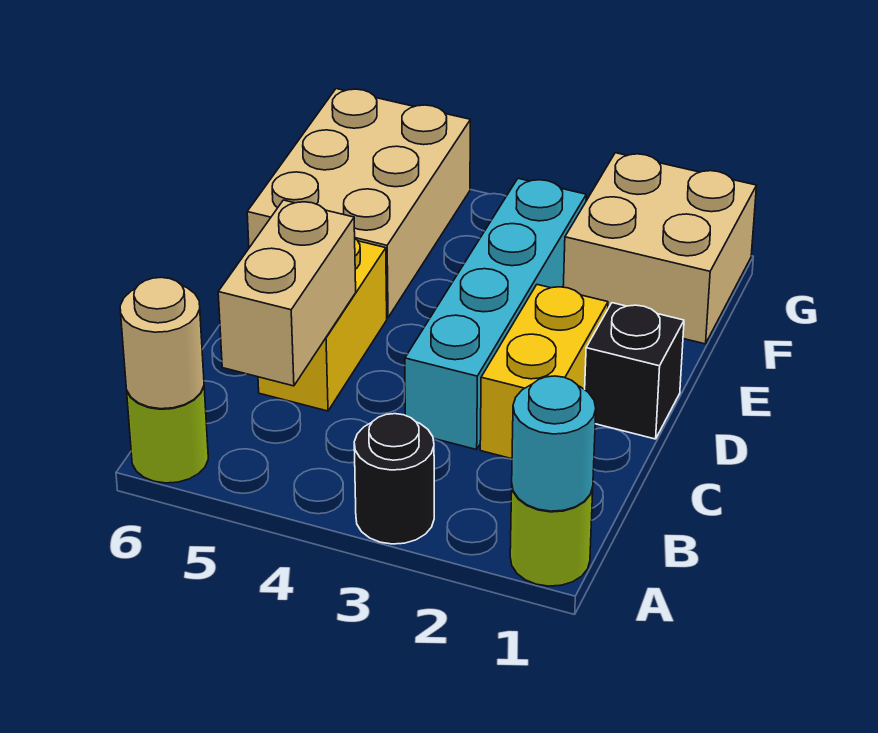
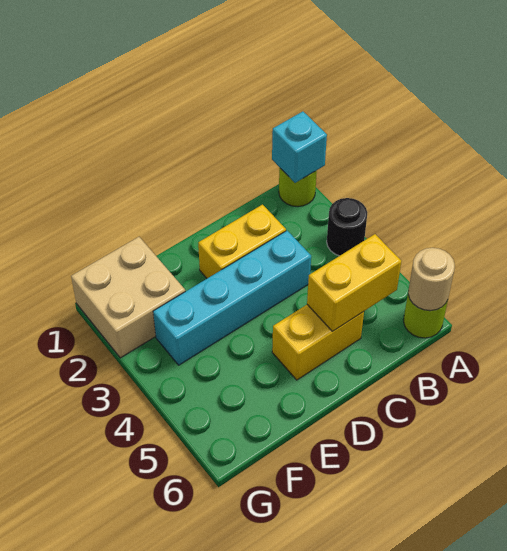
cyan round brick A1 level 2 -> cyan brick A1 level 2
tan brick B5:C5 level 2 -> yellow brick B5:C5 level 2
black brick D1 level 1 -> none
tan brick E5:G6 level 1 -> none

